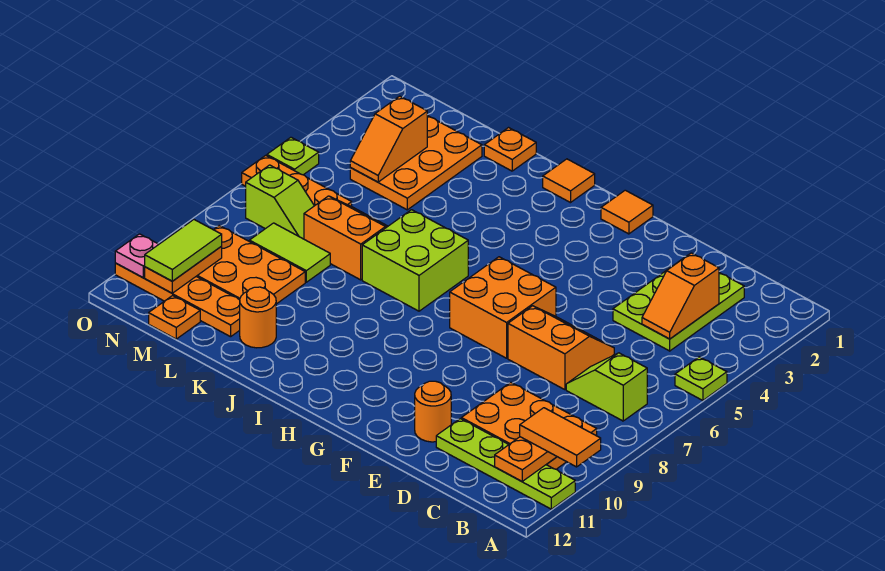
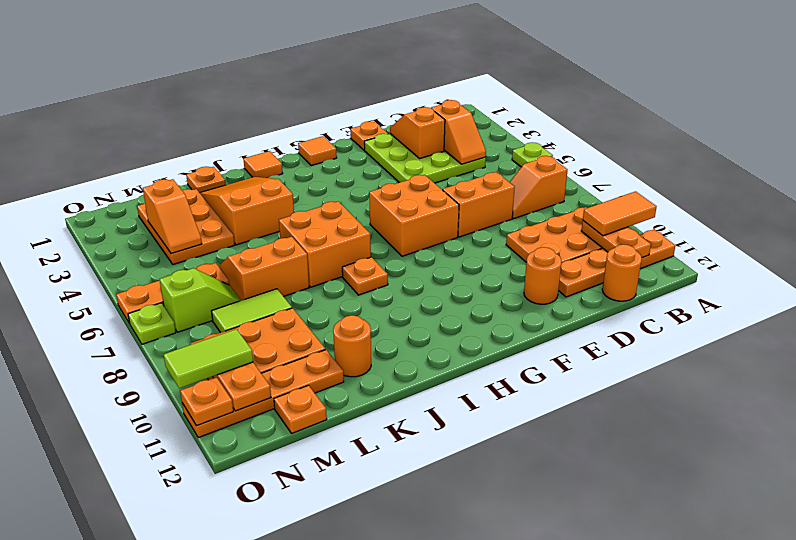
lime plate A11:D11 level 1 -> orange plate A11:D11 level 1
lime slope B7:C7 level 1 top B -> orange slope B7:C7 level 1 top B
lime plate C2:D4 level 1 -> lime plate C2:E4 level 1
none -> orange round brick C12 level 1
none -> orange slope D2:D3 level 2 top 3
none -> orange plate E1 level 1
lime brick I6:J7 level 1 -> orange brick I6:J7 level 1
none -> orange plate I8 level 1
none -> orange slope J2:K4 level 1 top 4
lime tile N10:N11 level 3 -> lime tile N10:O10 level 3
lime plate O5 level 1 -> lime plate O7 level 1
pink plate O11 level 2 -> orange plate O11 level 2

